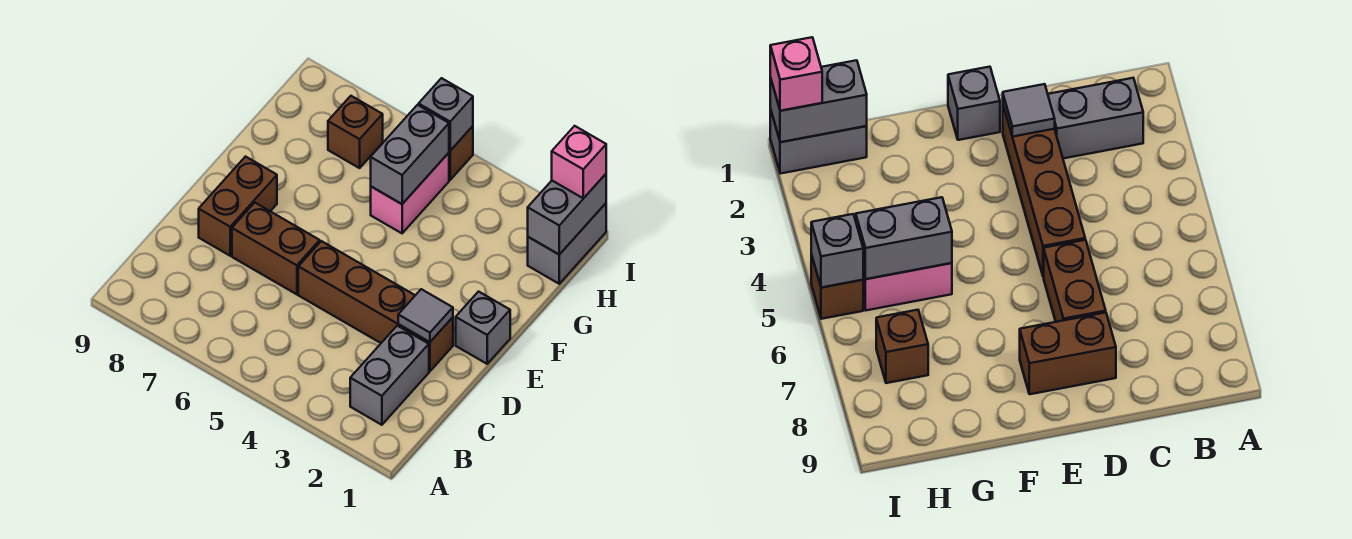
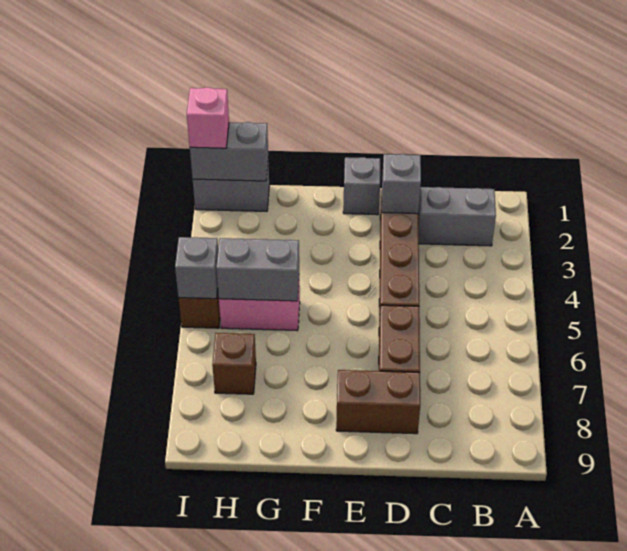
grey tile D2 level 2 -> grey brick D2 level 2

